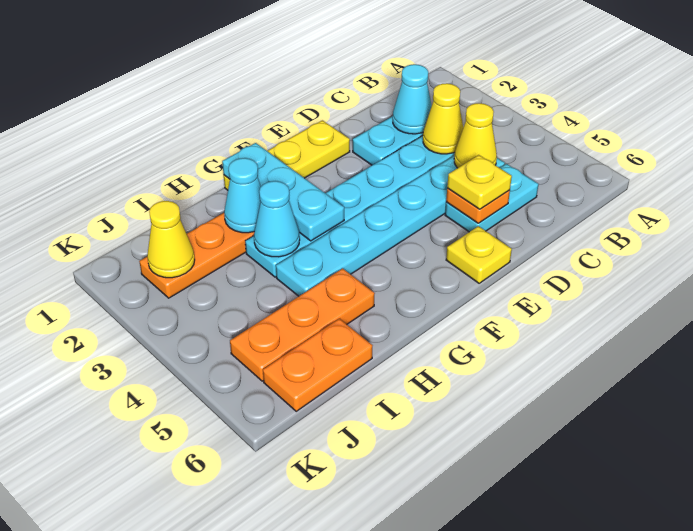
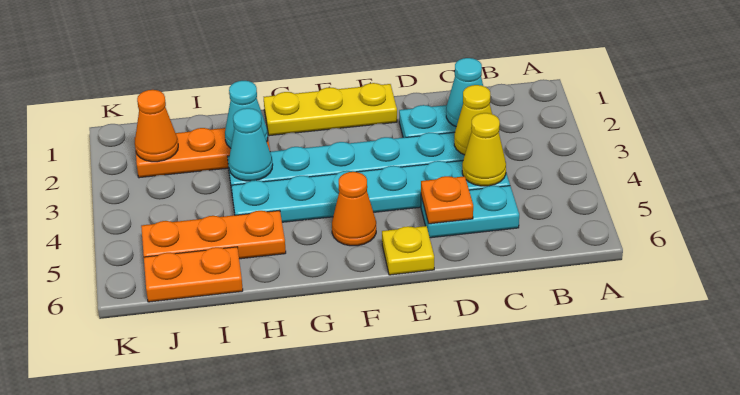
yellow plate D5 level 3 -> none
none -> orange cone F5 level 1
cyan plate G1:G3 level 2 -> none
yellow cone J2 level 2 -> orange cone J2 level 2

